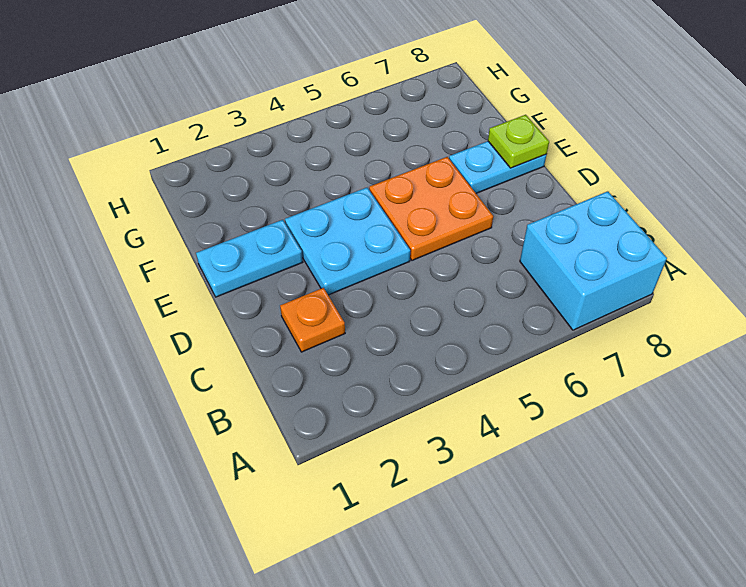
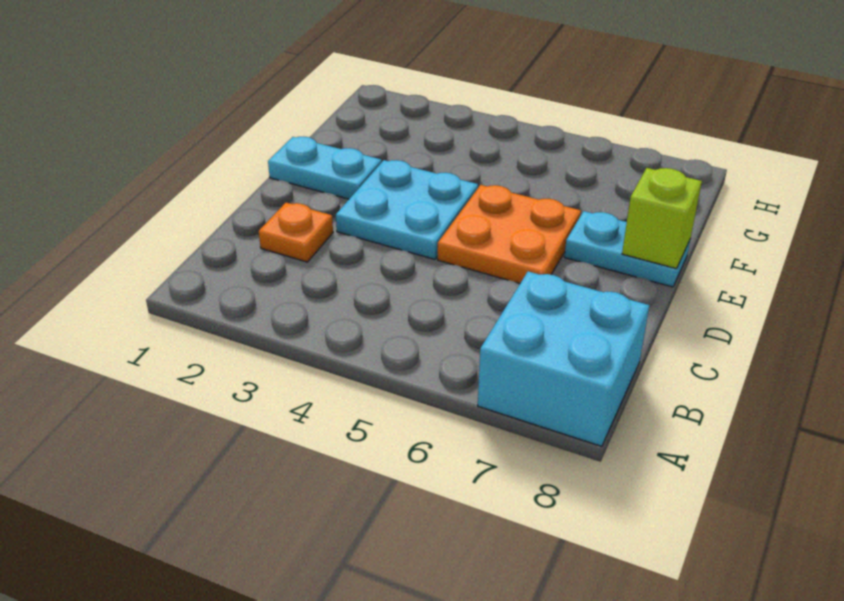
lime plate E8 level 2 -> lime brick E8 level 2

